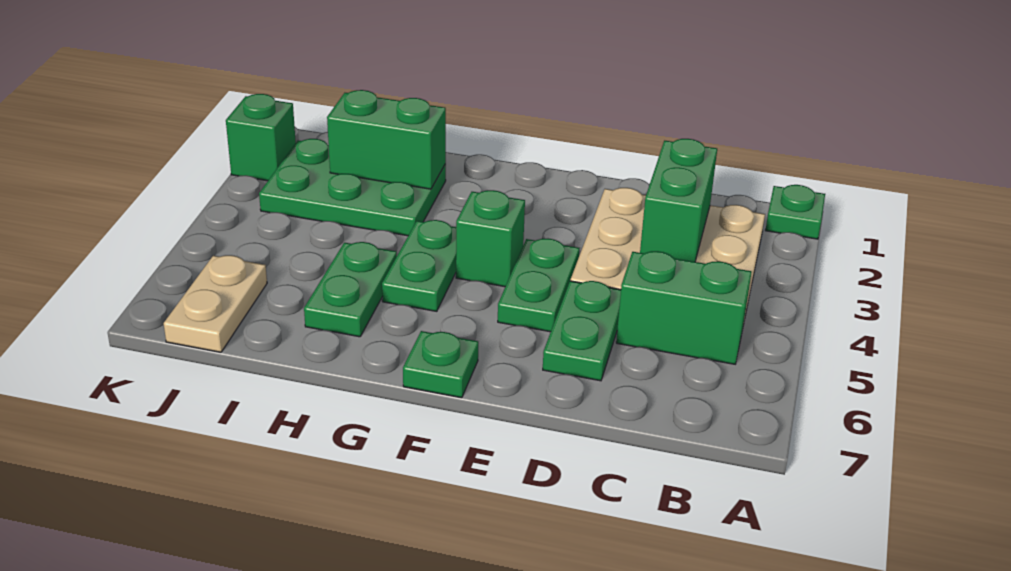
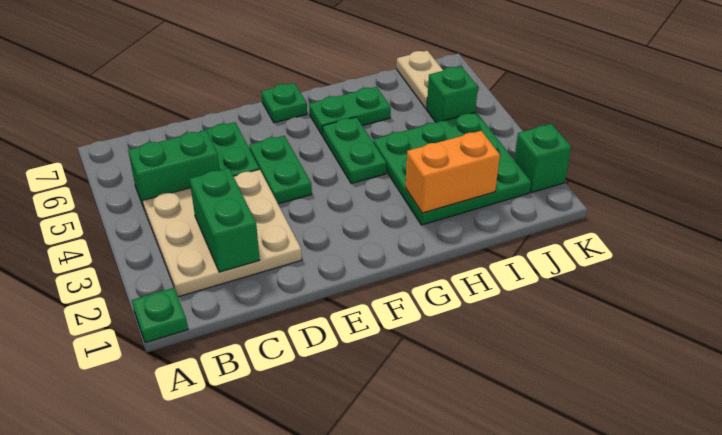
green brick F4 level 1 -> green brick J5 level 1
green plate H2:J3 level 1 -> green plate H2:J4 level 1
green brick H2:I2 level 2 -> orange brick H2:I2 level 2
green plate H5:H6 level 1 -> green plate G6:H6 level 1

